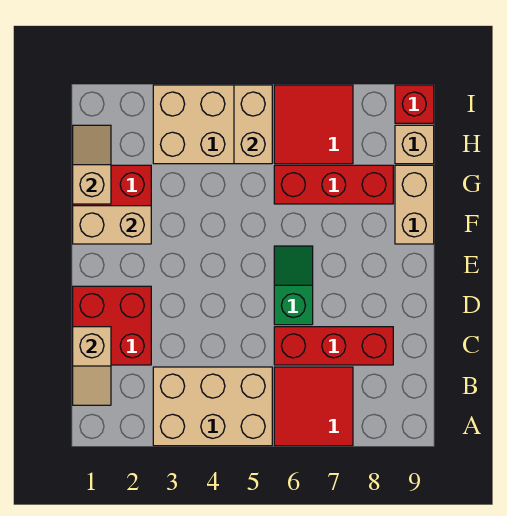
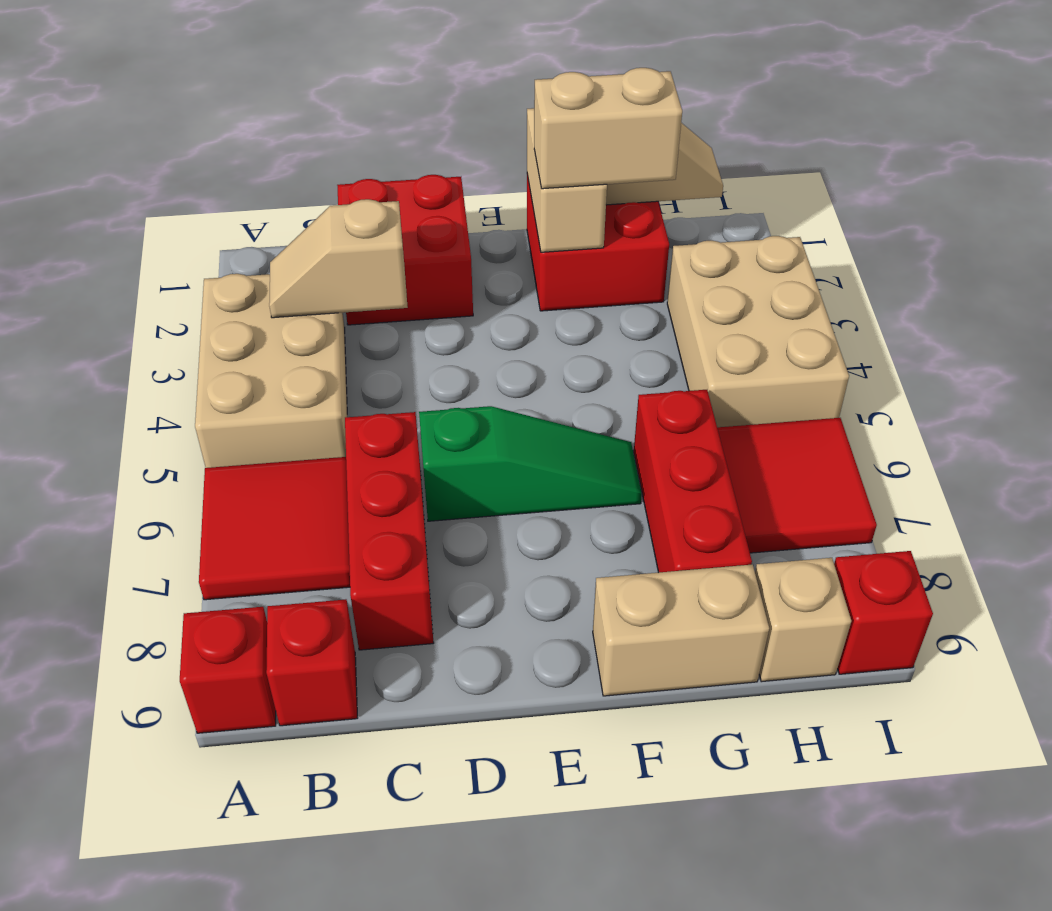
none -> red brick A9 level 1
tan slope B1:C1 level 2 top C -> tan slope B3:C3 level 2 top C
none -> red brick B9 level 1
green slope D6:E6 level 1 top D -> green slope D6:F6 level 1 top D
tan brick H5:I5 level 2 -> tan brick F2:G2 level 3

